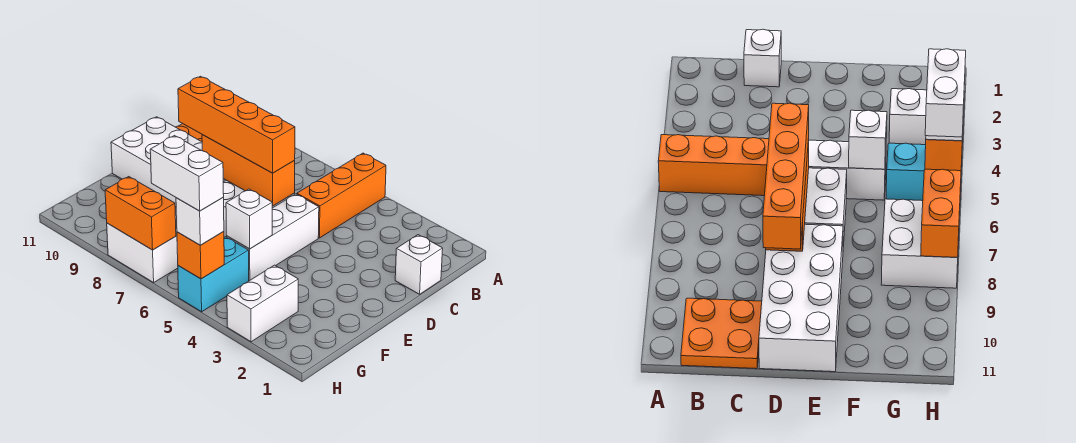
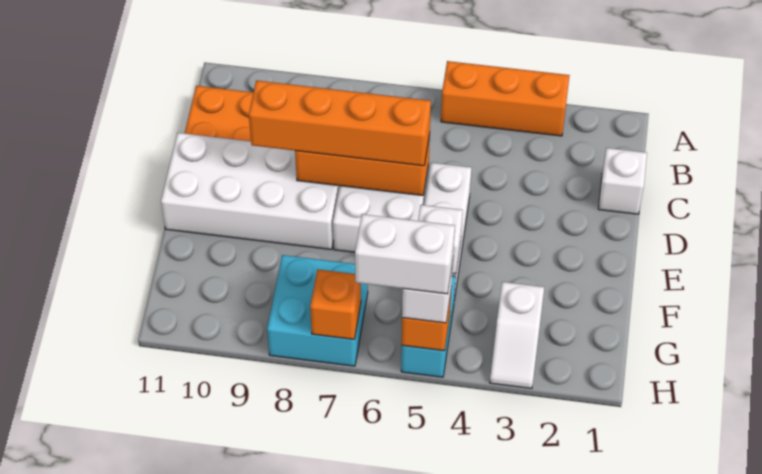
orange brick A5:C5 level 1 -> orange brick A3:A5 level 1
white brick G3:H3 level 1 -> white slope G3:H3 level 1 top G
white brick G7:H8 level 1 -> cyan brick G7:H8 level 1
orange brick H7:H8 level 2 -> orange brick H7 level 2

